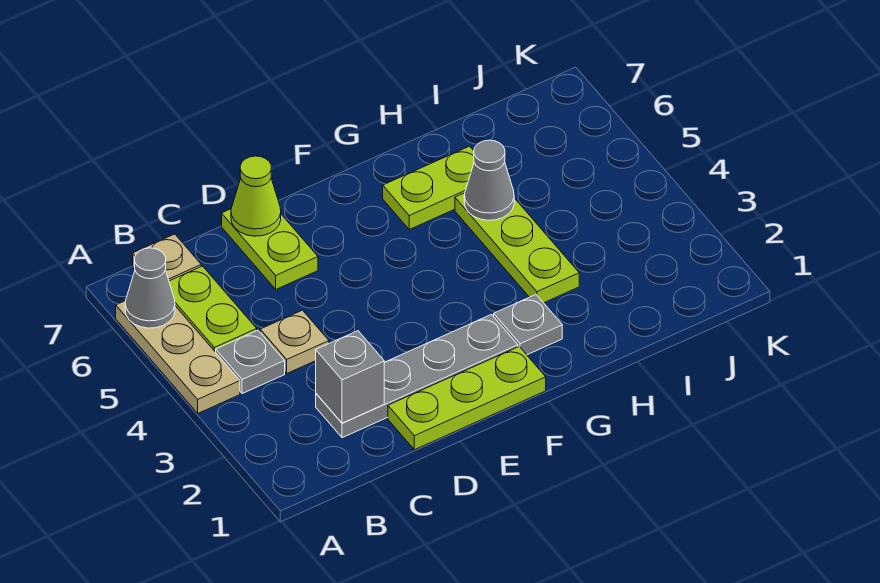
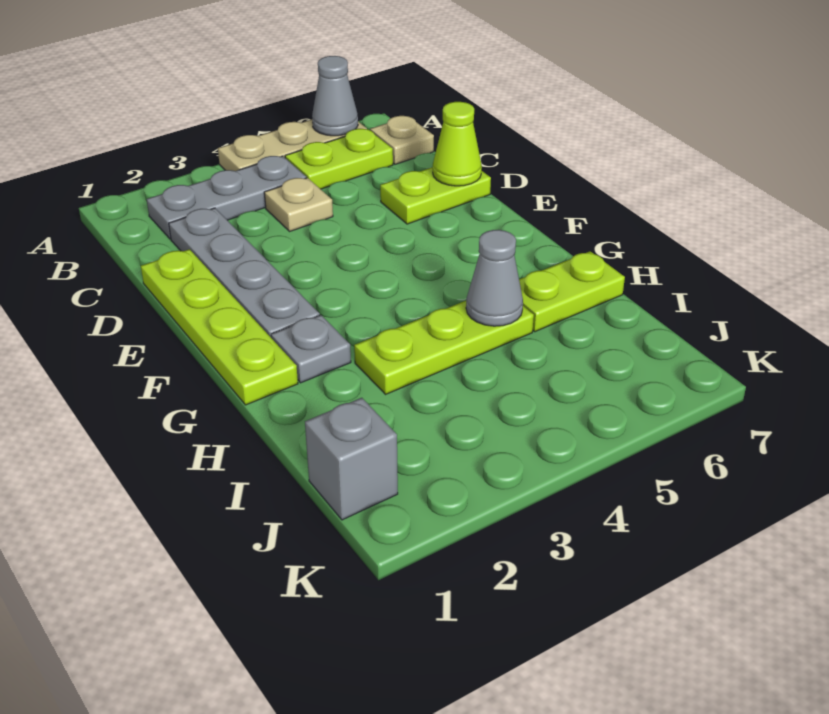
grey plate B4 level 1 -> grey plate B2:B4 level 1
grey brick C2 level 2 -> grey brick J1 level 1
lime plate D1:F1 level 1 -> lime plate D1:G1 level 1
lime plate G6:H6 level 1 -> lime plate H6:H7 level 1

